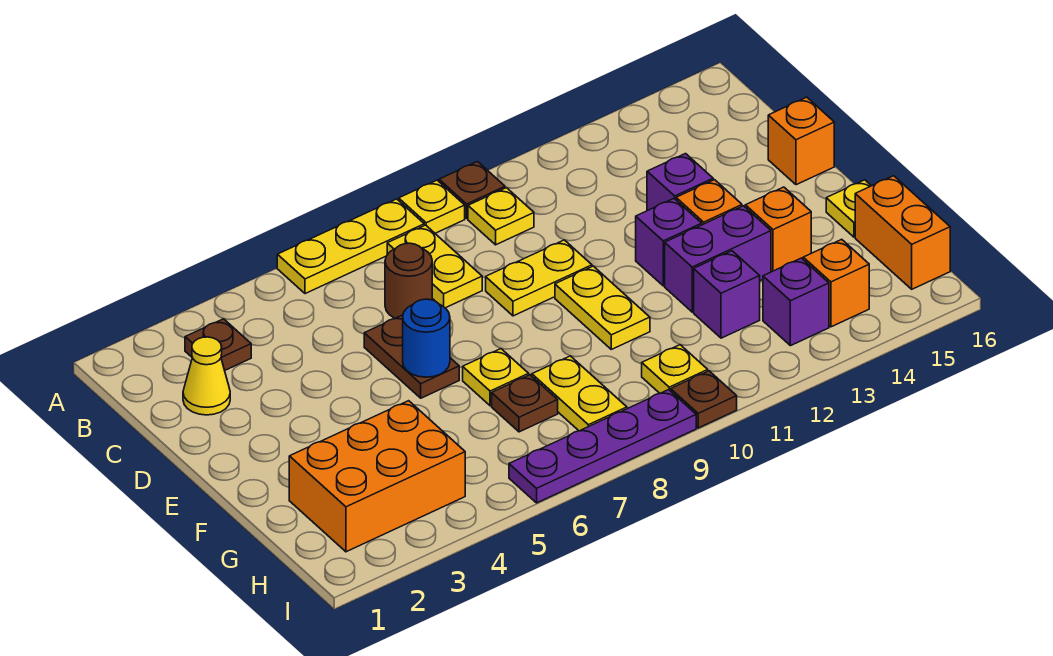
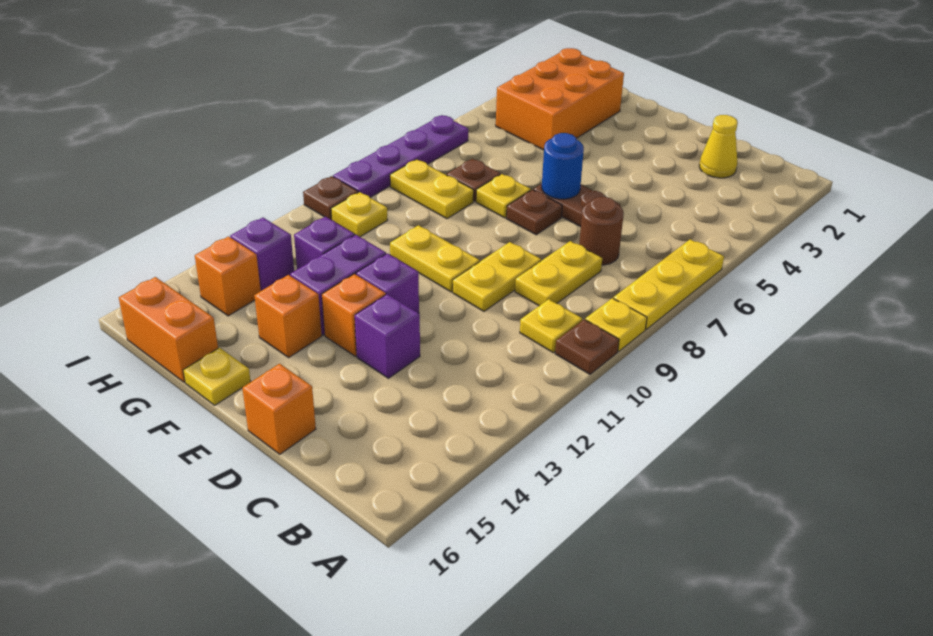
brown plate B3 level 1 -> brown plate E7 level 1
yellow plate B8:C8 level 1 -> yellow plate C8:C9 level 1

